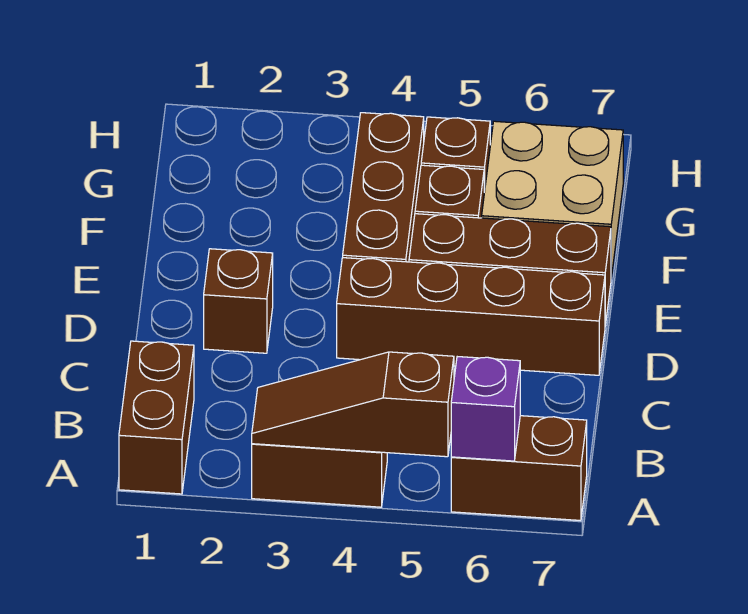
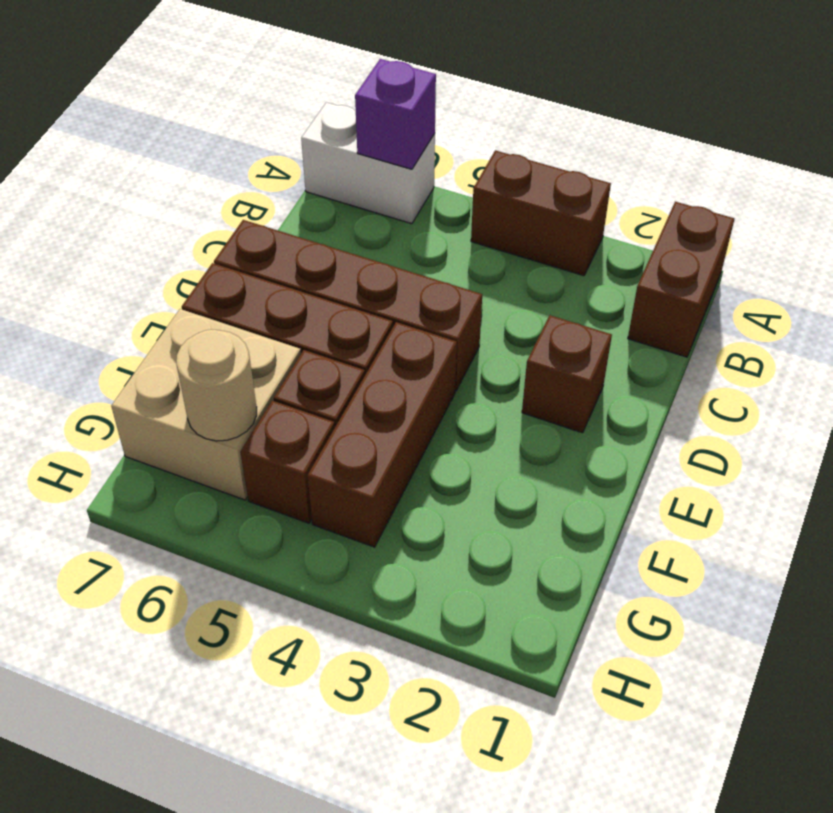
brown slope A3:A5 level 2 top 5 -> none
brown brick A6:A7 level 1 -> white brick A6:A7 level 1
none -> tan round brick G6 level 2

